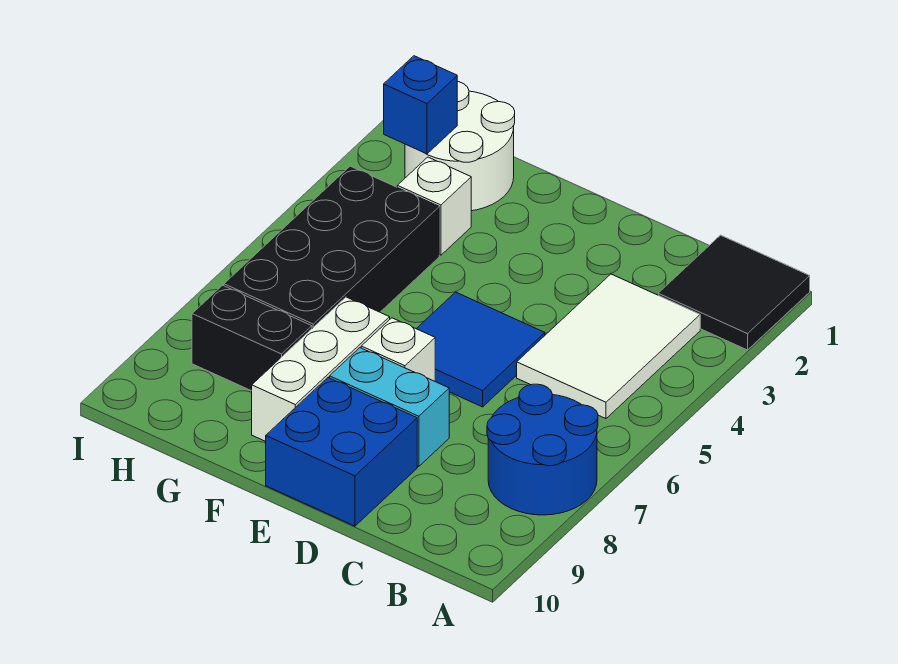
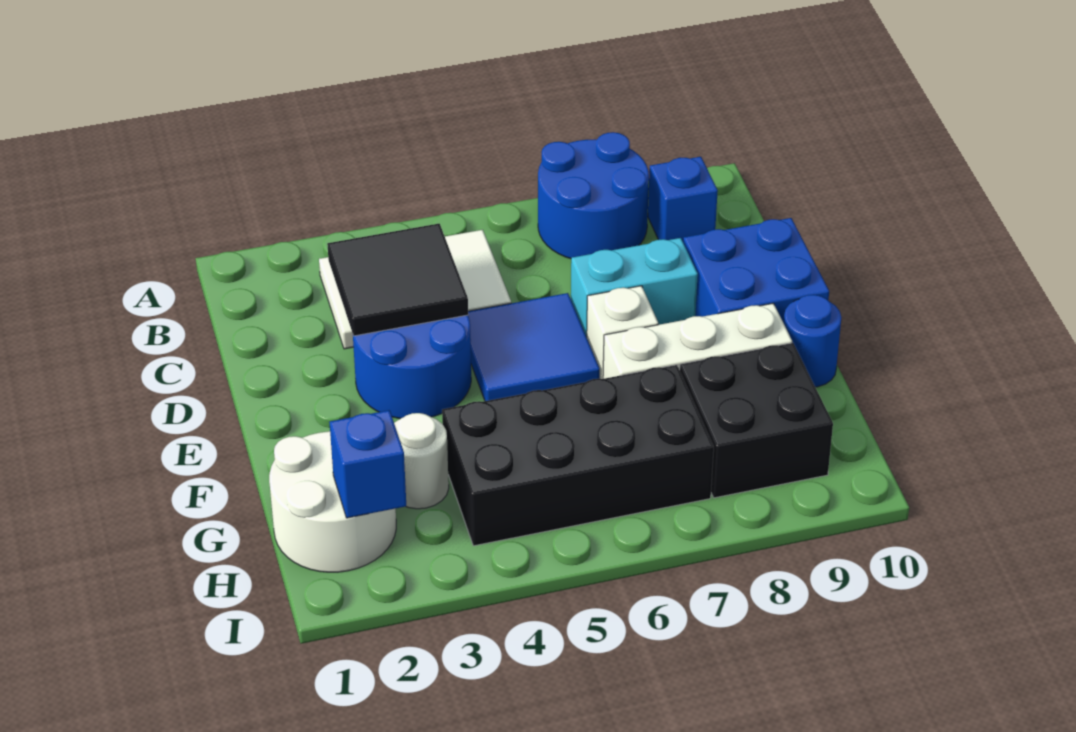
black tile A1:B2 level 1 -> black tile C3:D4 level 2
none -> blue brick B9 level 1
none -> blue round brick D3:E4 level 1
cyan brick D8:E8 level 1 -> cyan brick D7:D8 level 1
none -> blue round brick F10 level 1
white brick G3 level 1 -> white round brick G3 level 1
black brick G8:H8 level 1 -> black brick G8:H9 level 1

